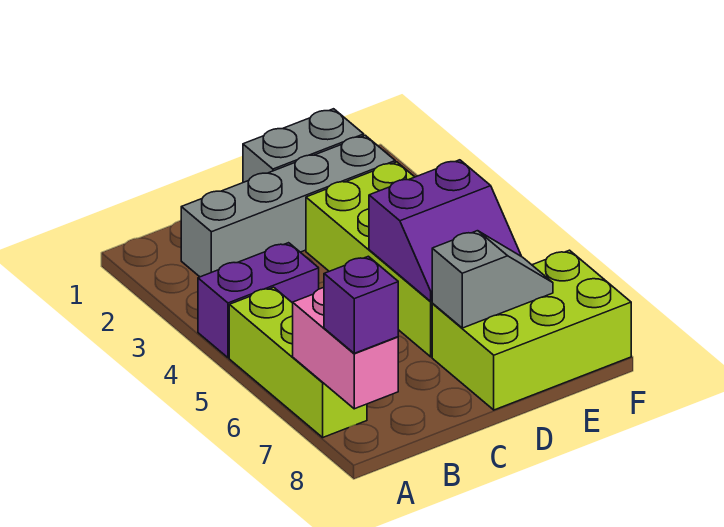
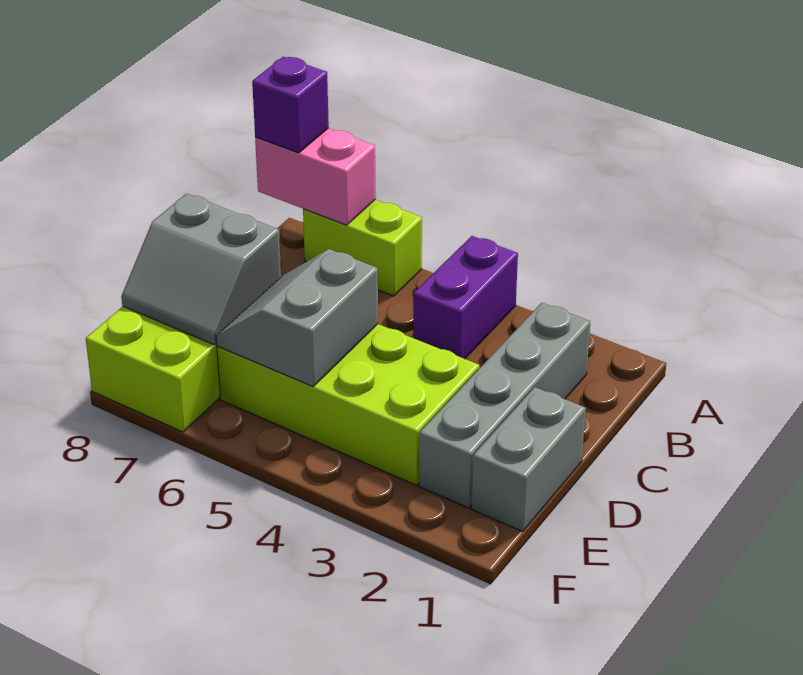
lime brick A5:A7 level 1 -> lime brick A6:A7 level 1
purple slope D5:E6 level 2 top 5 -> grey slope D5:E6 level 2 top 5
grey slope D7:E7 level 2 top D -> grey slope D7:E8 level 2 top D

